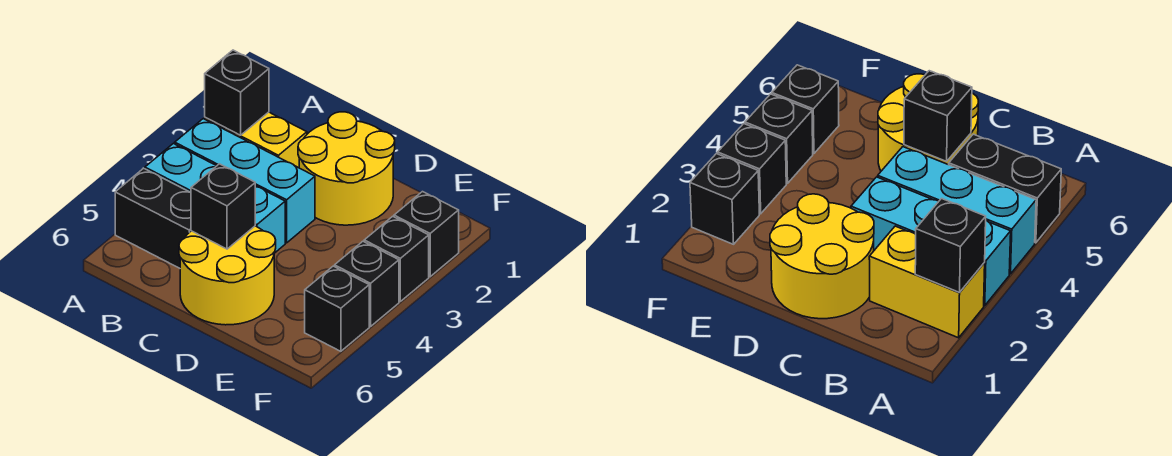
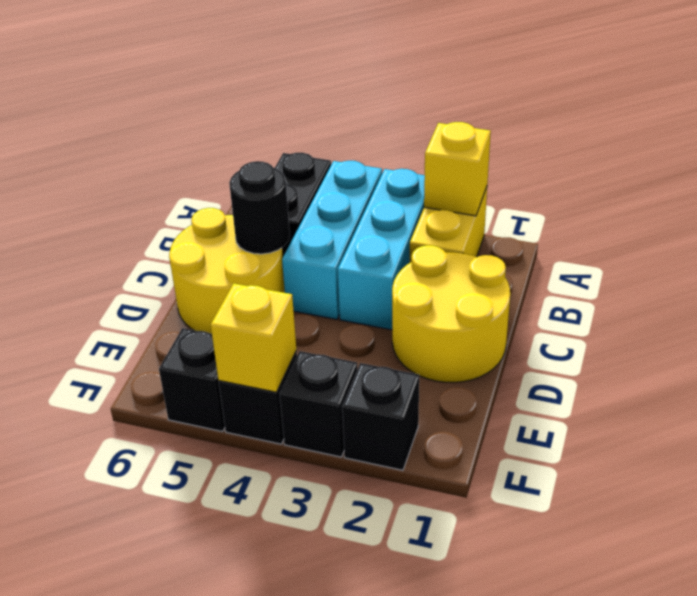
black brick A2 level 2 -> yellow brick A2 level 2
black brick C5 level 2 -> black round brick C5 level 2
none -> yellow brick F4 level 2

